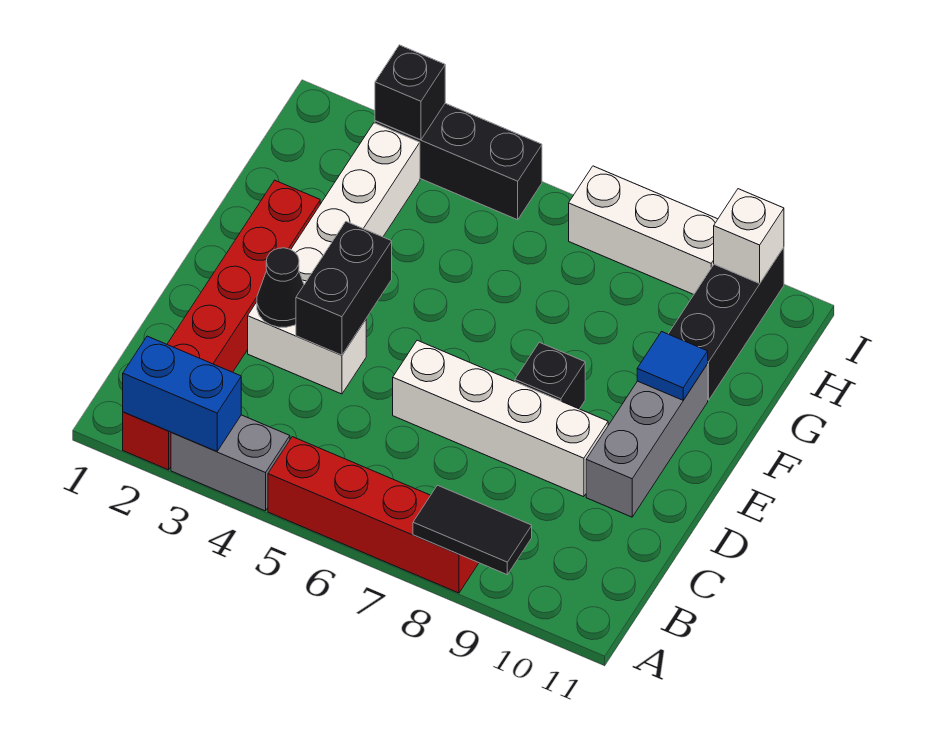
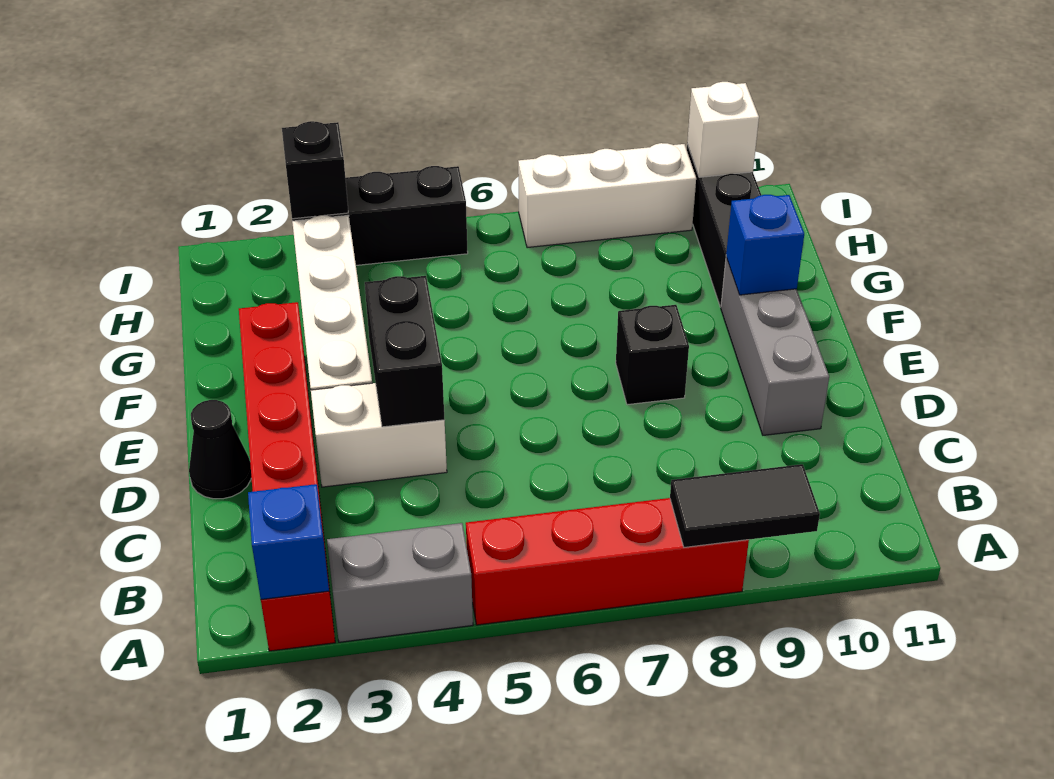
blue brick A2:A3 level 2 -> blue brick A2 level 2
black cone D3 level 2 -> black cone D1 level 1
white brick D6:D9 level 1 -> none
blue tile F10 level 2 -> blue brick F10 level 2

